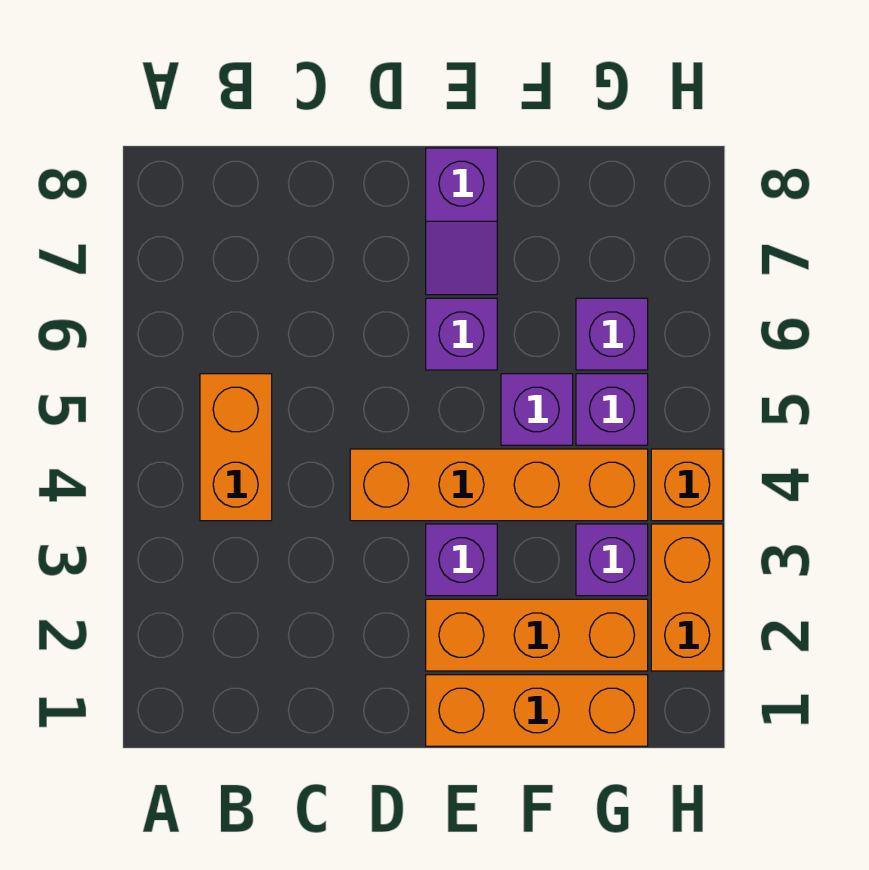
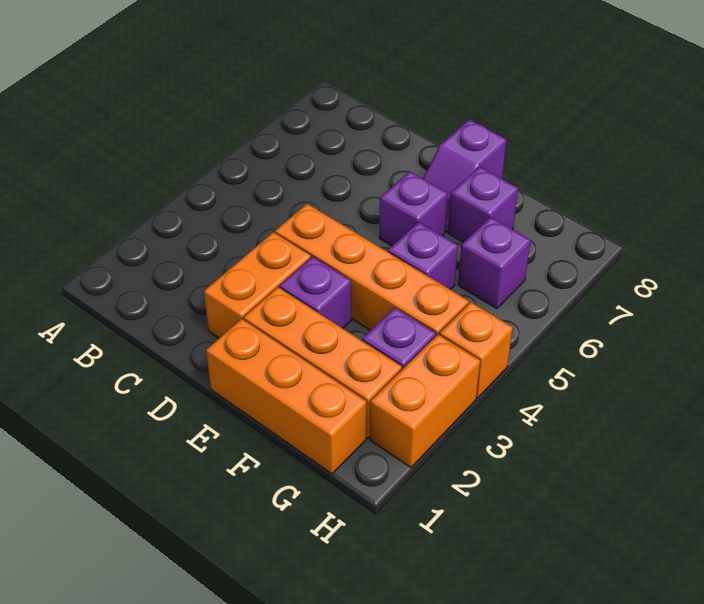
orange brick B4:B5 level 1 -> orange brick D2:D3 level 1
purple brick G5 level 1 -> purple brick F7 level 1

